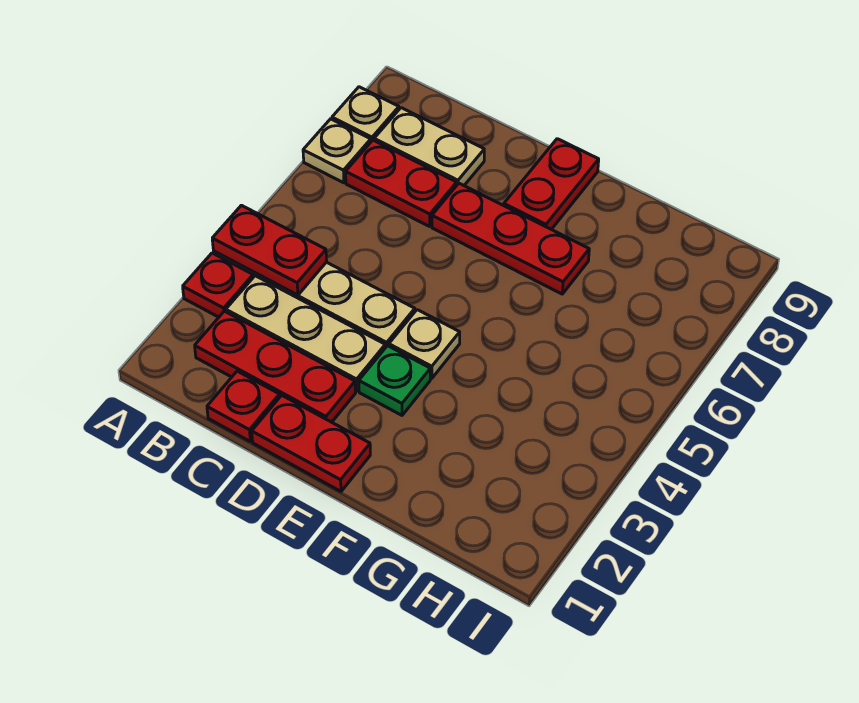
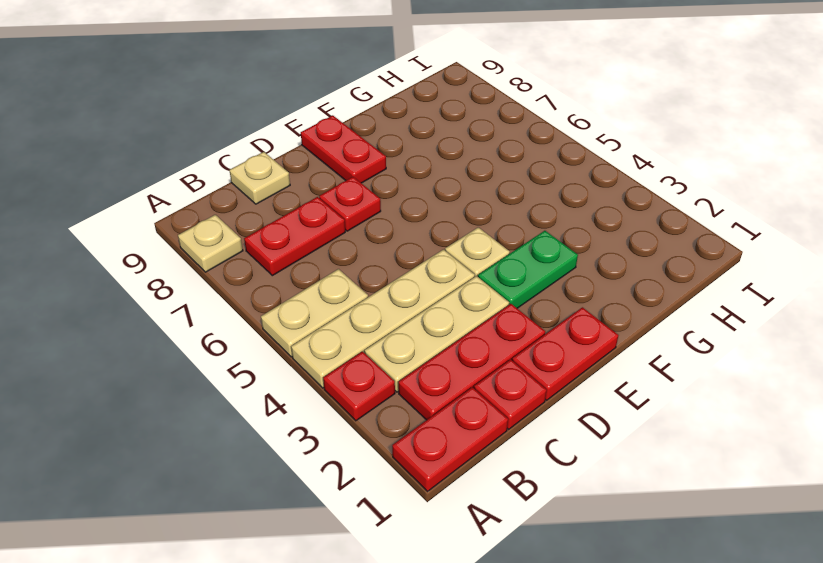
red plate A4:B4 level 2 -> red plate A1:B1 level 1
tan plate A7 level 1 -> tan plate C9 level 1
tan plate B8:C8 level 1 -> tan plate A5:B5 level 1
red plate D7:F7 level 1 -> red plate D7 level 1
green plate E3 level 1 -> green plate E3:F3 level 1

